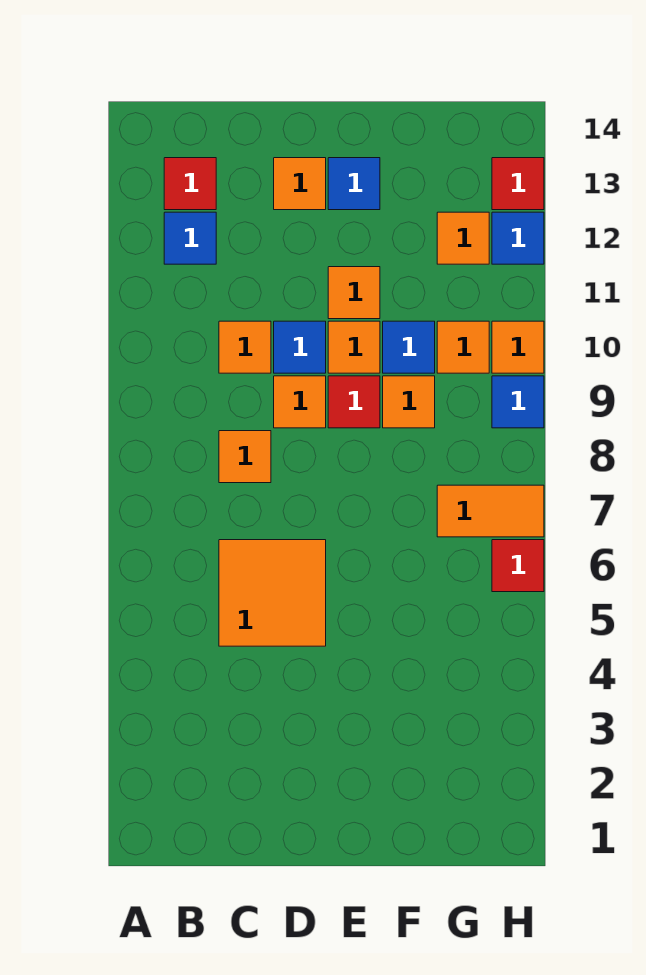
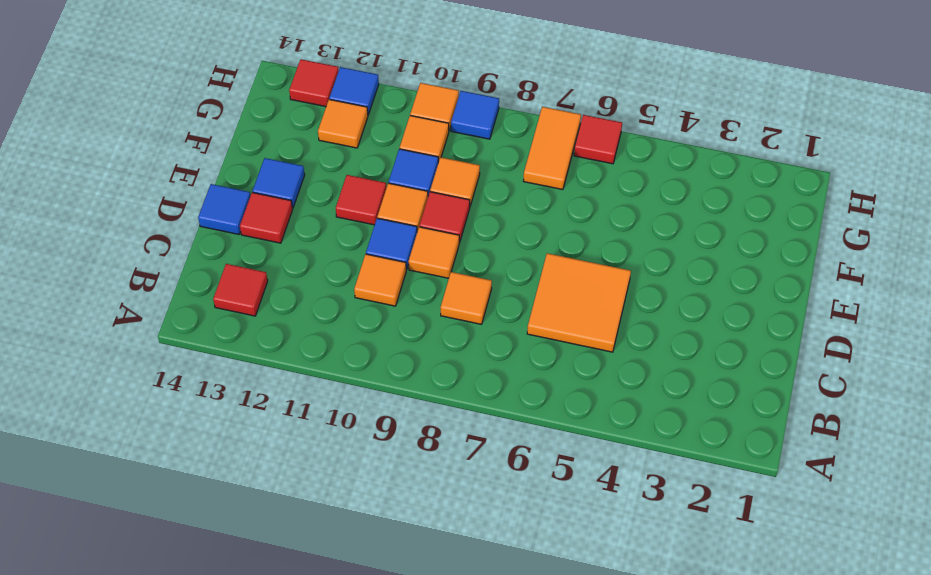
blue tile B12 level 1 -> blue tile D14 level 1
orange tile D13 level 1 -> red tile D13 level 1
orange tile E11 level 1 -> red tile E11 level 1

